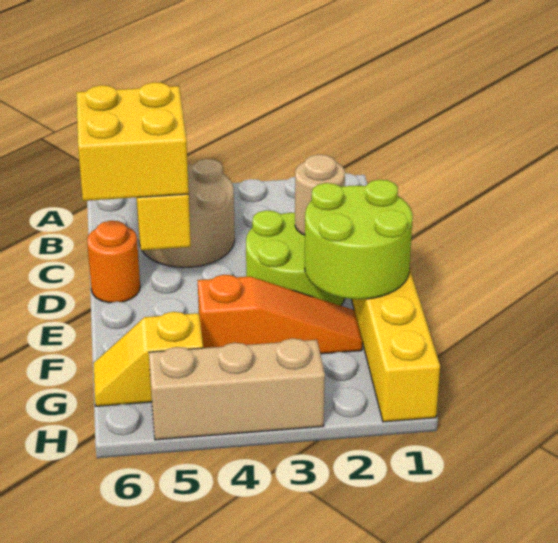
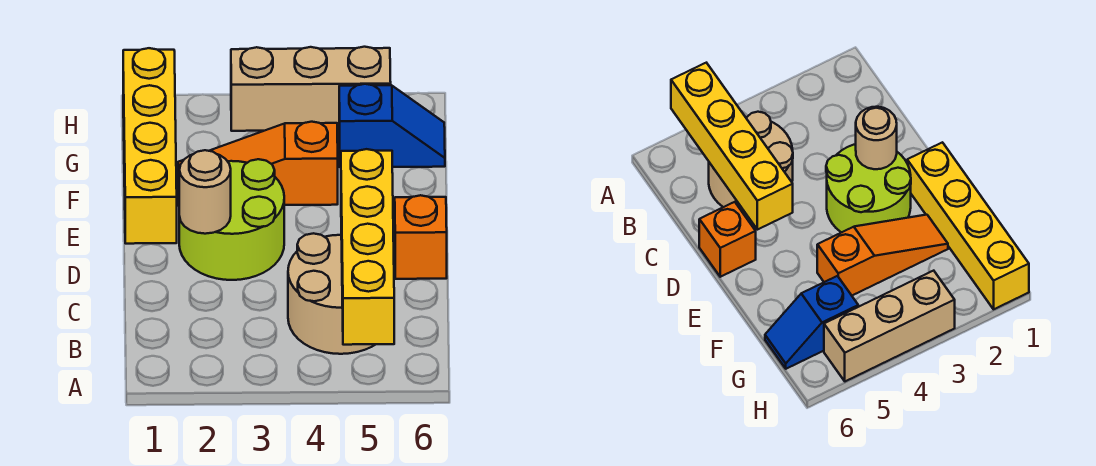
yellow brick C5:D6 level 3 -> none
orange round brick D6 level 1 -> orange brick D6 level 1
lime round brick E1:F2 level 2 -> none
yellow slope G5:G6 level 1 top 5 -> blue slope G5:G6 level 1 top 5

